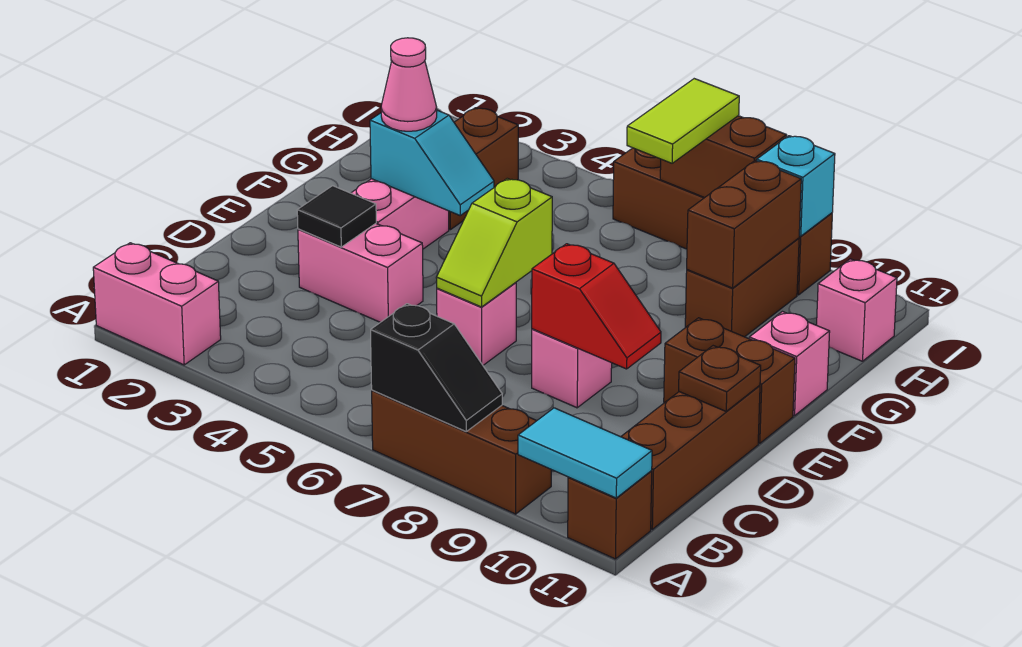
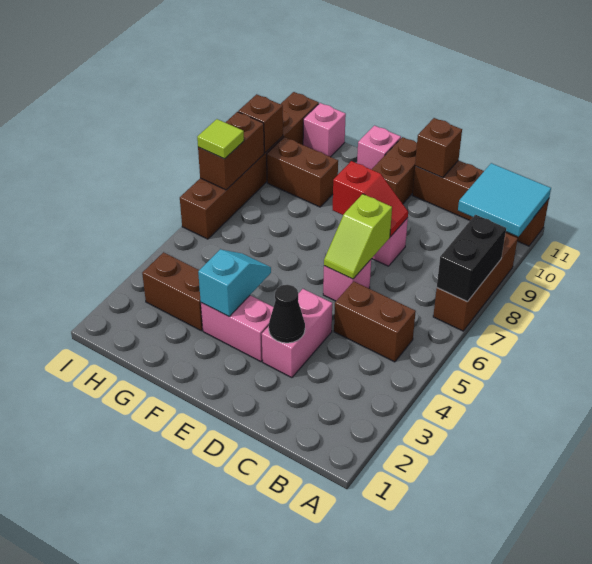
pink brick A1:A2 level 1 -> none
black slope A7:A8 level 2 top 7 -> black brick A7:A8 level 2
cyan tile A10:A11 level 2 -> cyan tile A10:B11 level 2
black tile D3 level 2 -> black cone D3 level 2
lime slope D6:E6 level 2 top E -> lime slope D6:D7 level 2 top 7
red slope D8:D9 level 2 top 8 -> red slope D8:E8 level 2 top E
brown plate D11 level 2 -> brown brick D11 level 2
pink cone F3 level 3 -> none
brown brick G9:H9 level 2 -> brown brick B5:C5 level 1
lime tile H7:I7 level 3 -> lime tile I7 level 3
brown brick I6:I9 level 1 -> brown brick I6:I11 level 1
cyan brick I9 level 2 -> brown brick I9 level 2

